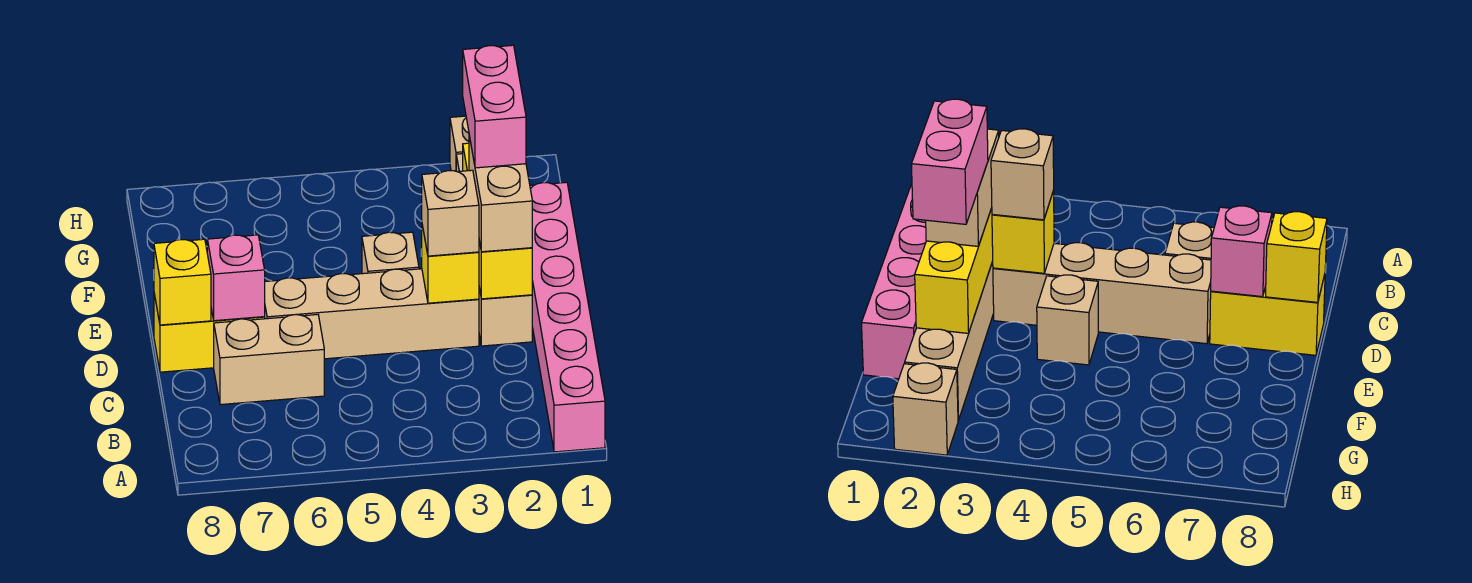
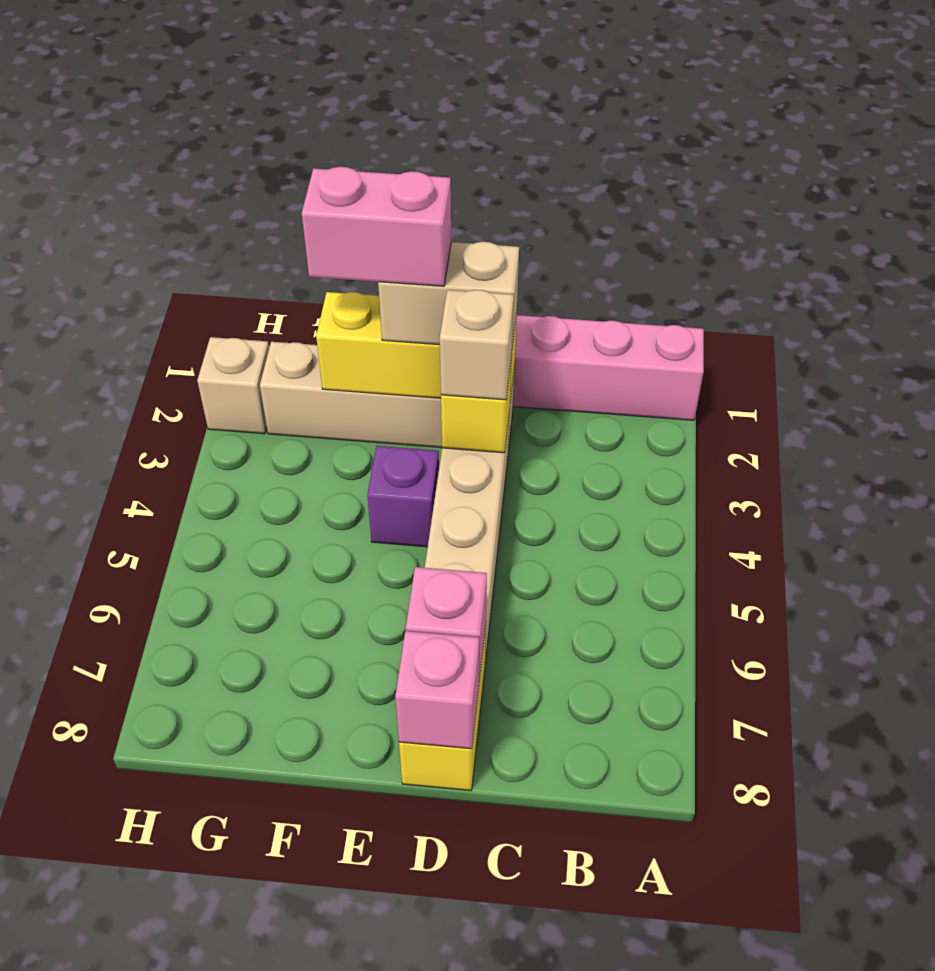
tan brick C6:C7 level 1 -> none
yellow brick D8 level 2 -> pink brick D8 level 2
tan brick E4 level 1 -> purple brick E4 level 1

